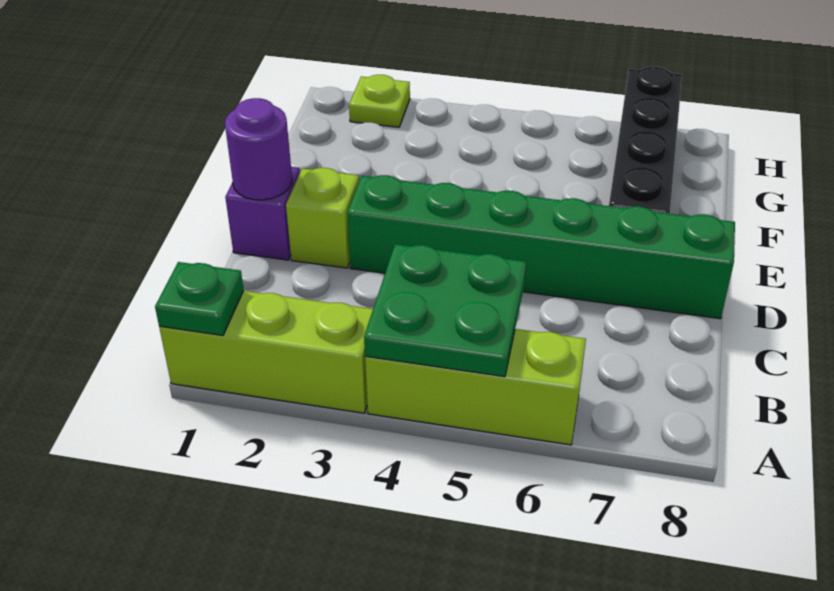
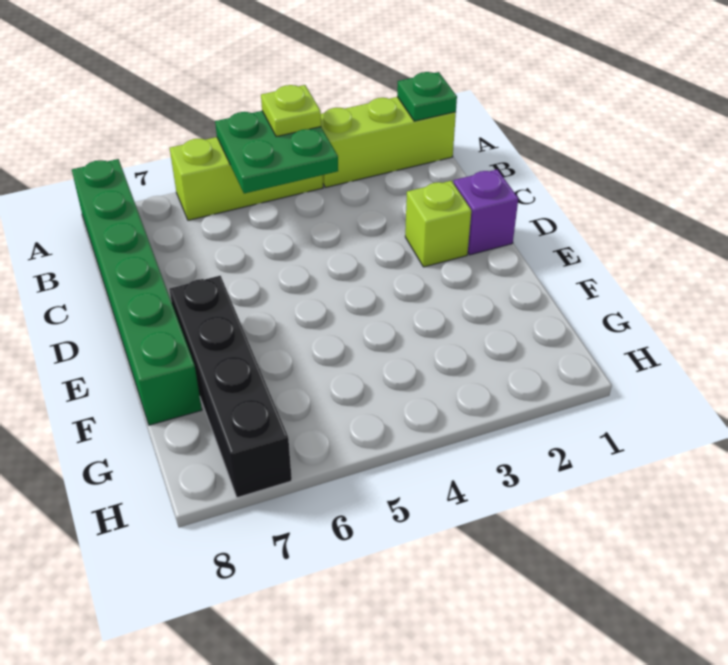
purple round brick D1 level 2 -> none
green brick D3:D8 level 1 -> green brick A8:F8 level 1
lime plate H2 level 1 -> lime plate A4 level 3

